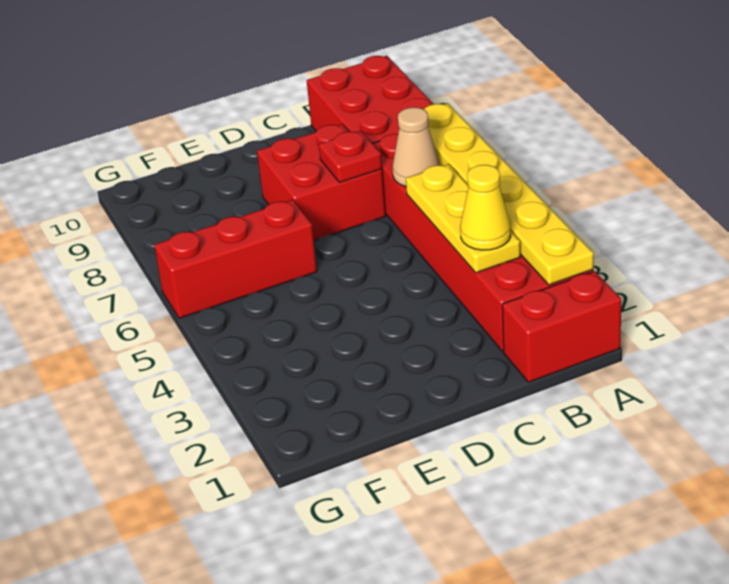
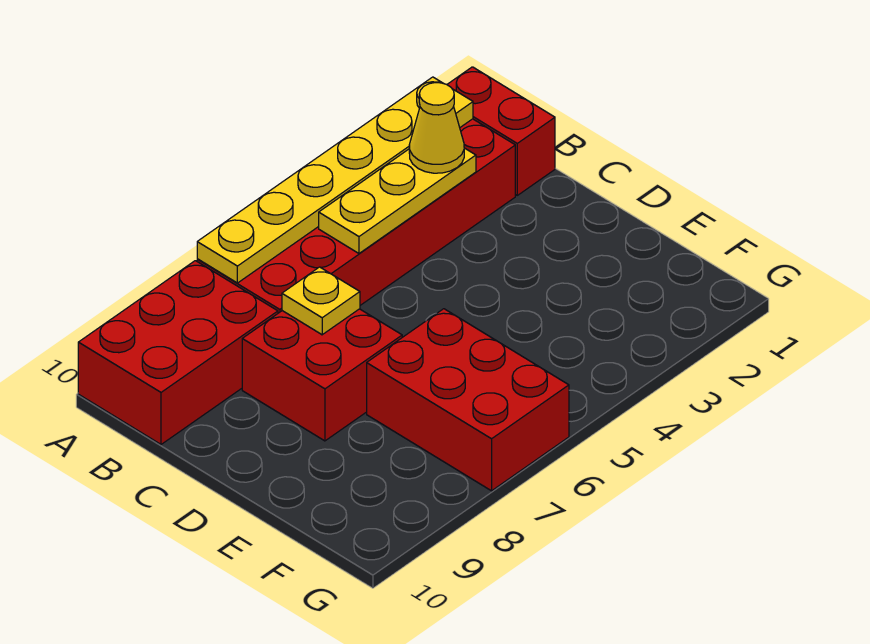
tan cone B6 level 2 -> none
red plate C7 level 2 -> yellow plate C7 level 2
red brick E6:G6 level 1 -> red brick E6:G7 level 1

